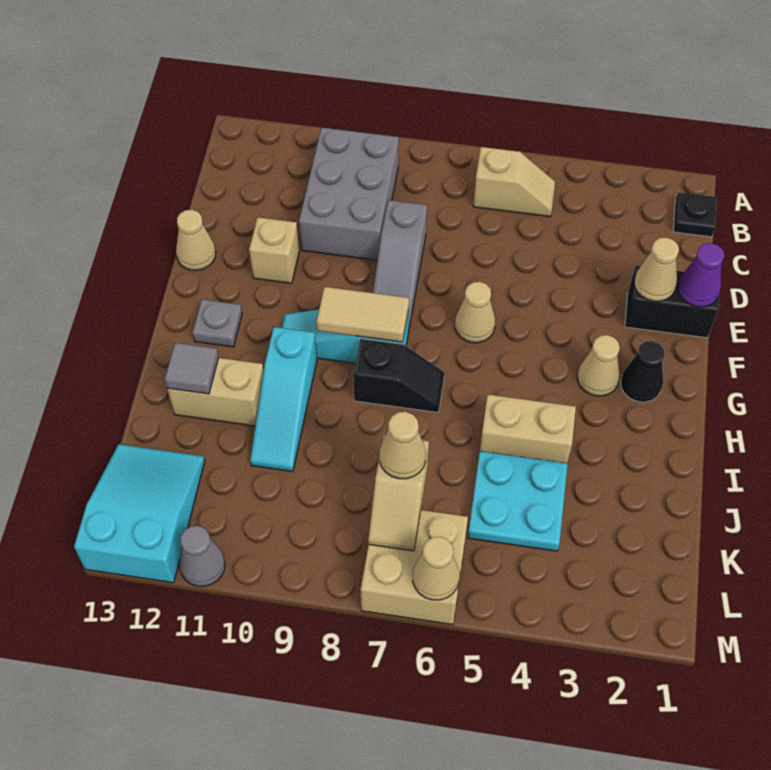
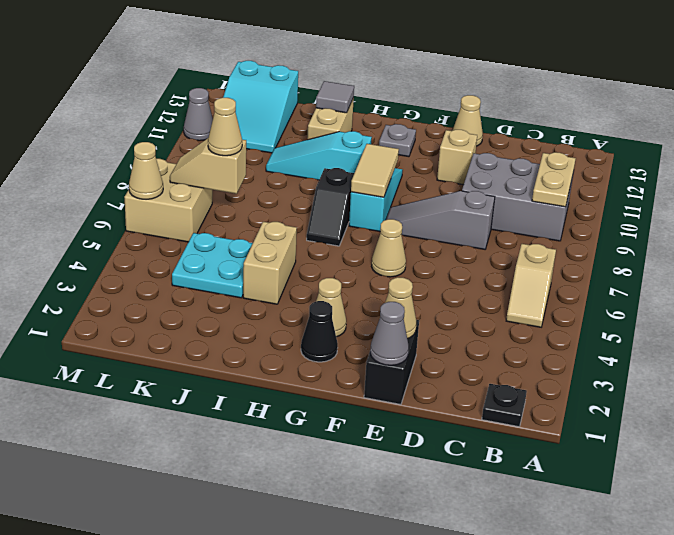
none -> tan plate B9:B10 level 2
purple cone E1 level 2 -> grey cone E1 level 2
cyan slope K12:M13 level 1 top M -> cyan slope K11:L13 level 1 top 13

